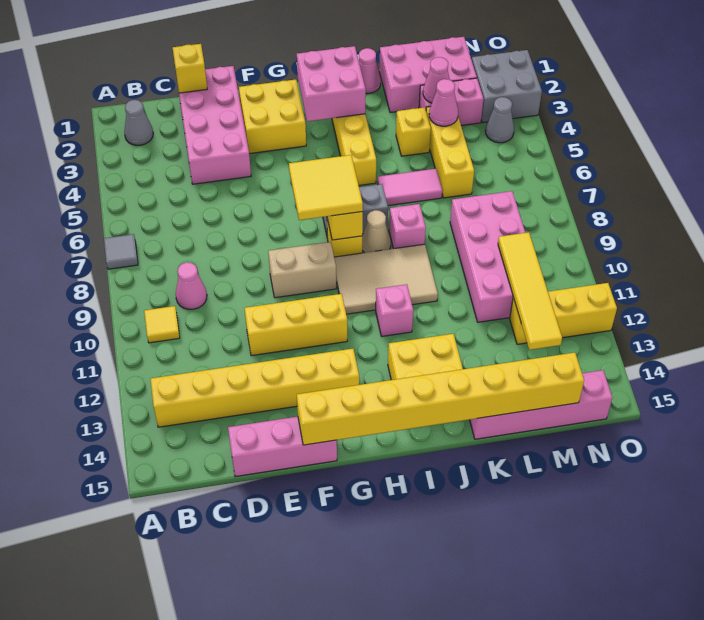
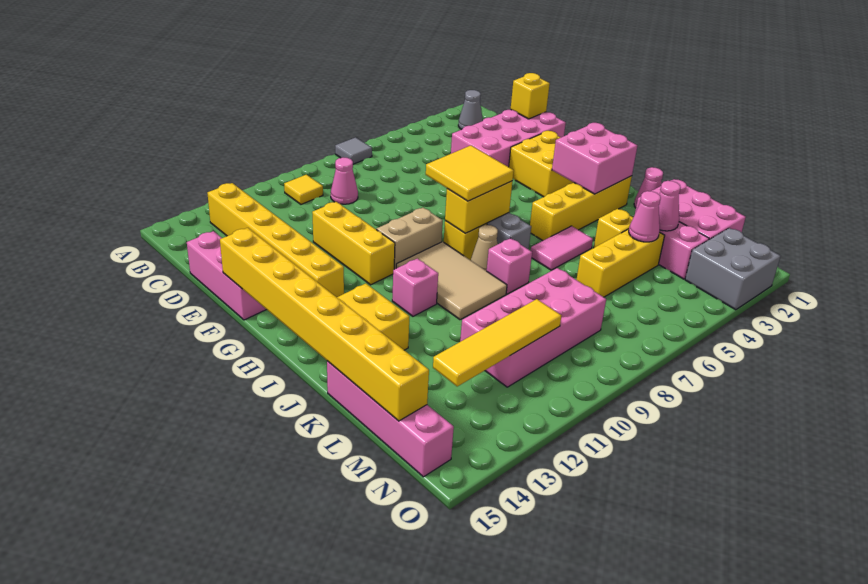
tan brick F9:G9 level 1 -> tan brick G9:G10 level 1
pink tile J6:K6 level 1 -> pink tile J5:J6 level 1
yellow brick M12:O12 level 1 -> none
grey cone N4 level 1 -> none

